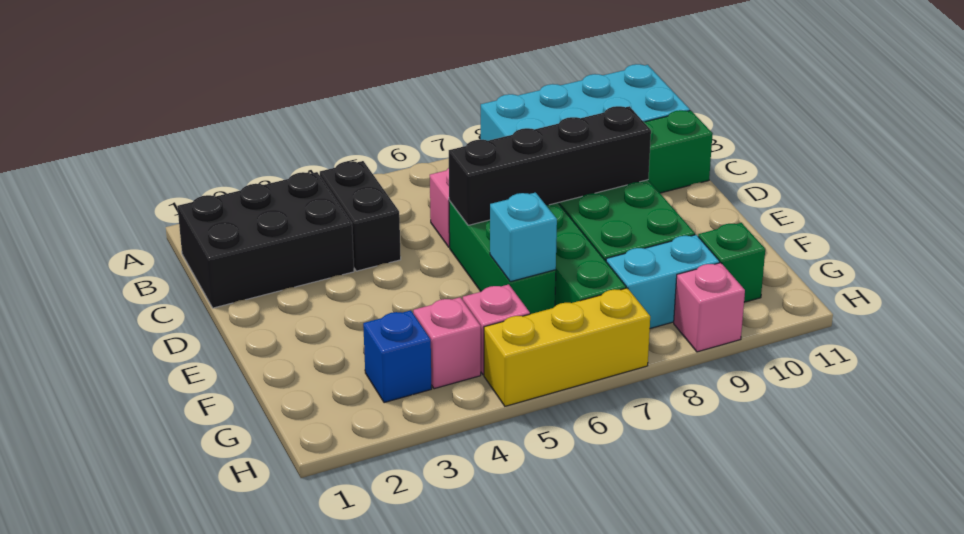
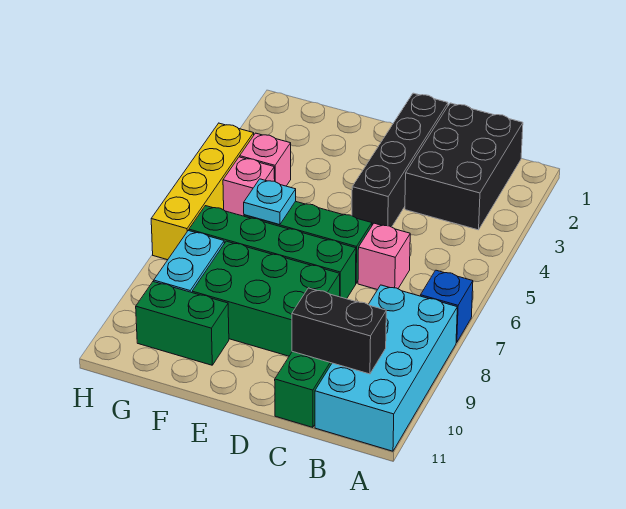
black brick B4:C4 level 1 -> black brick B10:C10 level 2
black brick D6:D9 level 2 -> black brick D1:D4 level 1
cyan brick F6 level 2 -> cyan plate F6 level 2
blue brick G3 level 1 -> blue brick A7 level 1
green brick G10 level 1 -> green brick F10:G10 level 1
yellow brick H5:H7 level 1 -> yellow brick H4:H7 level 1
pink brick H9 level 1 -> none

